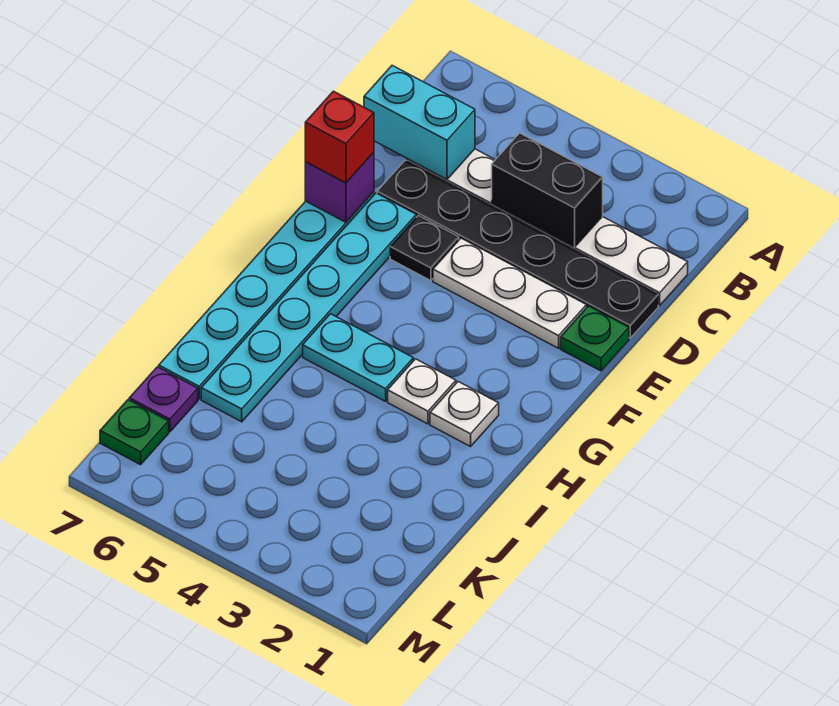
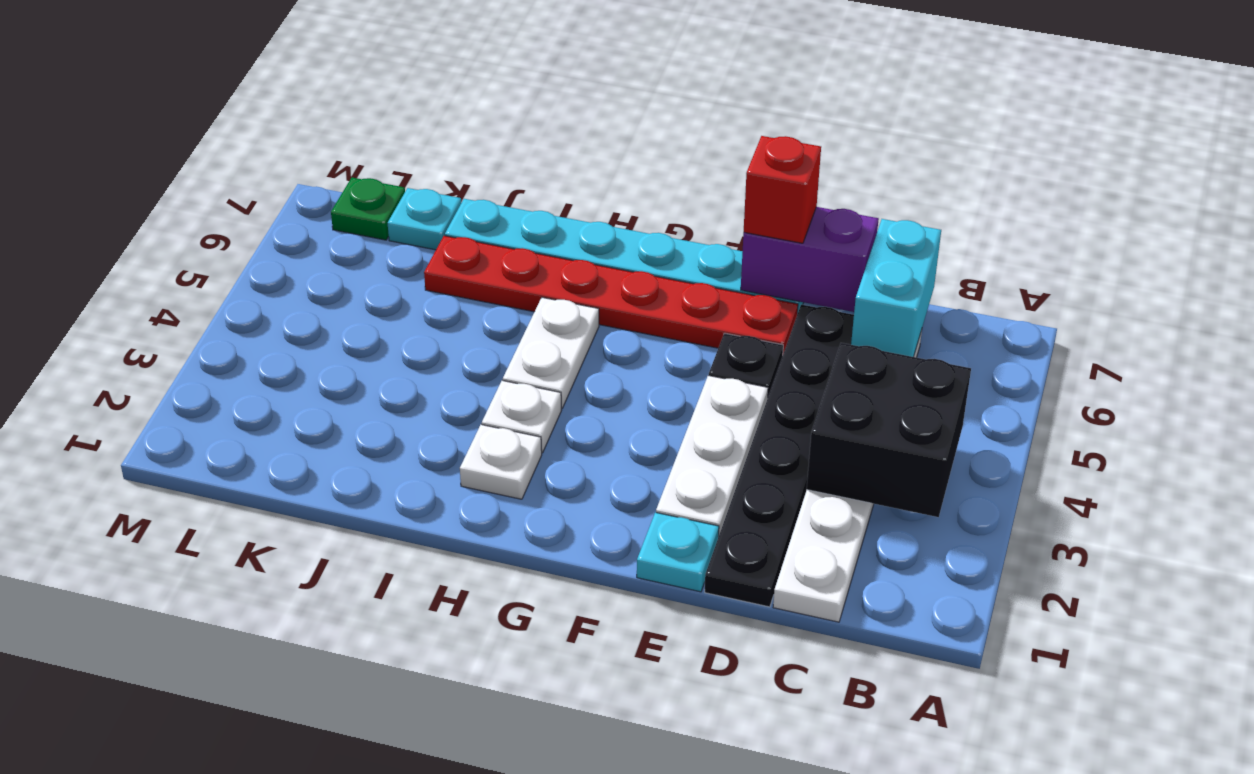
black brick C3:C4 level 2 -> black brick B3:C4 level 2
green plate E1 level 1 -> cyan plate E1 level 1
cyan plate E6:J6 level 1 -> red plate E6:J6 level 1
purple brick E7 level 2 -> purple brick D7:E7 level 2
cyan plate H4:H5 level 1 -> white plate H4:H5 level 1
purple plate K7 level 1 -> cyan plate K7 level 1

